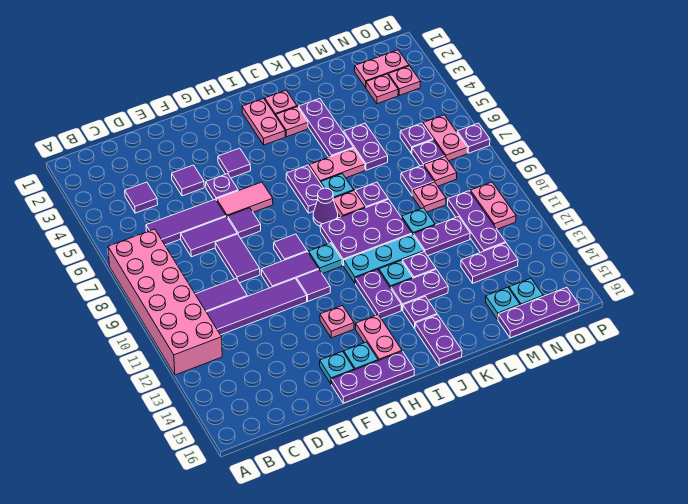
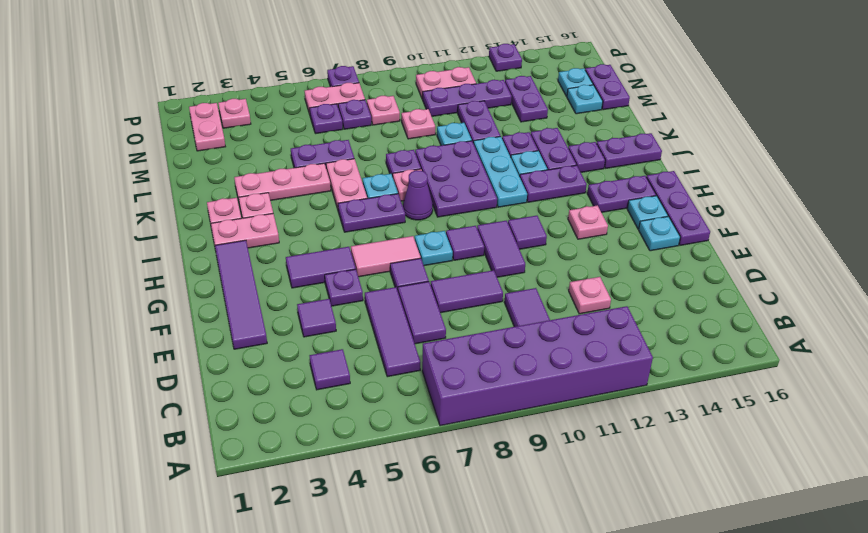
pink brick A7:B12 level 1 -> purple brick A7:B12 level 1
purple tile C11:F11 level 1 -> purple tile E2:H2 level 1
pink tile F6:G6 level 1 -> pink tile G6:G7 level 1
purple tile G4 level 1 -> purple tile G4:G5 level 1
cyan plate H10 level 1 -> cyan plate G8 level 1
pink plate H14:H15 level 1 -> purple plate H14:H15 level 1
purple plate K3:K5 level 1 -> pink plate K3:K5 level 1
purple plate M8 level 1 -> purple plate P13 level 1
purple plate M16:O16 level 1 -> purple plate M16:N16 level 1
pink plate N3 level 1 -> pink plate D12 level 1

